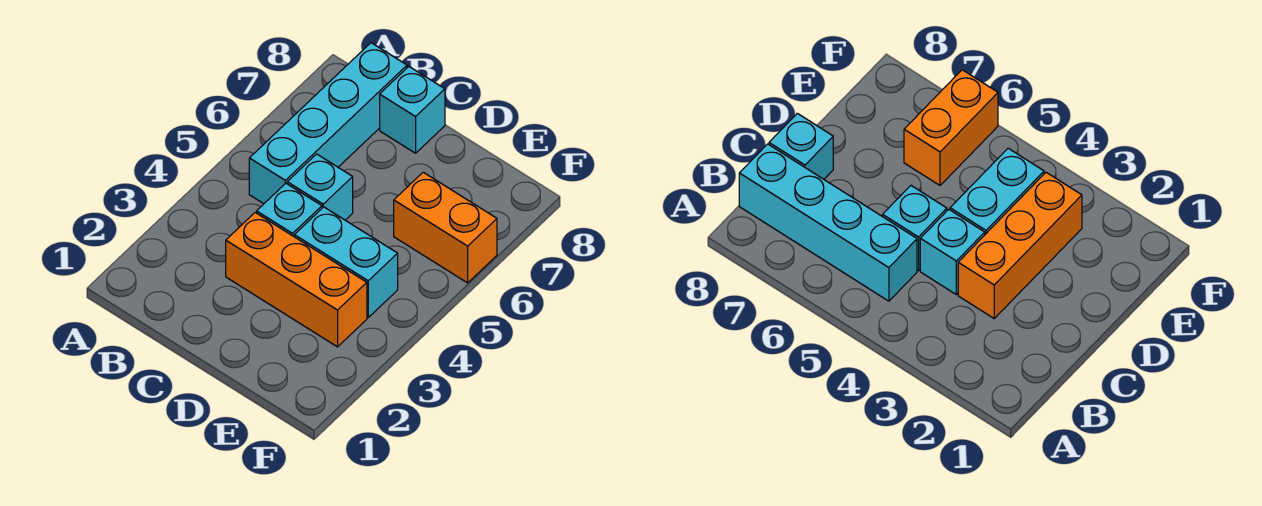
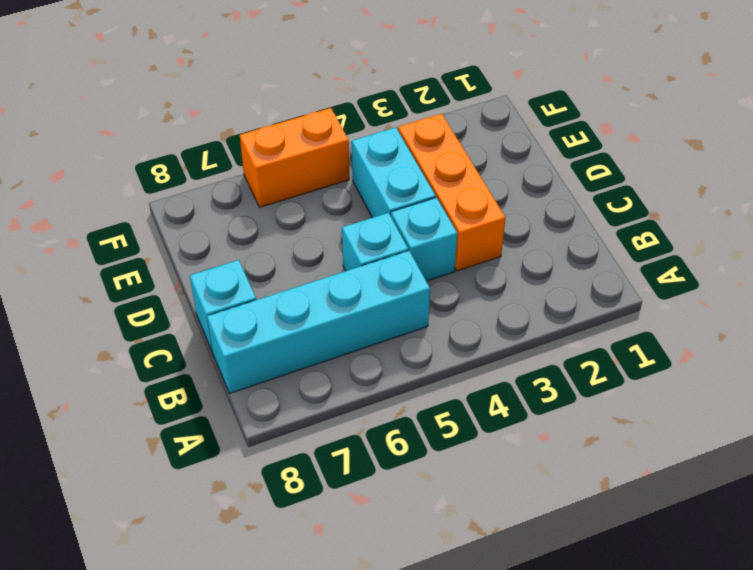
orange brick E6:F6 level 1 -> orange brick F5:F6 level 1

